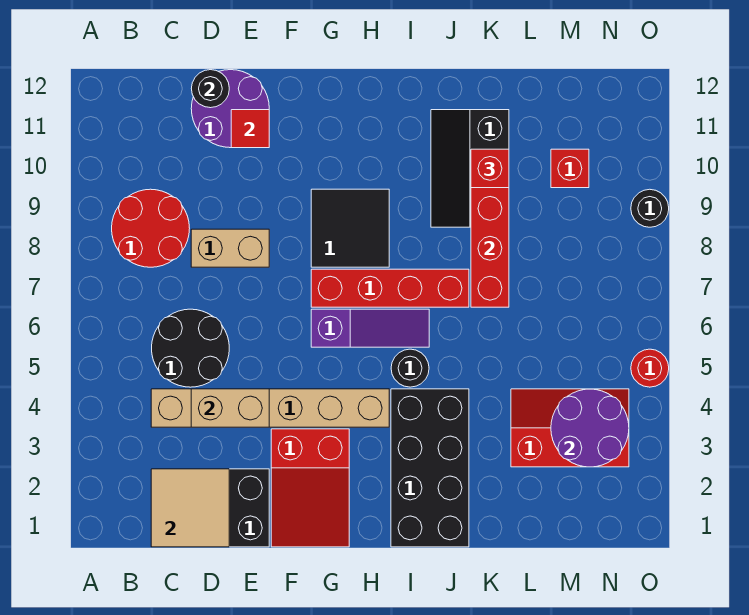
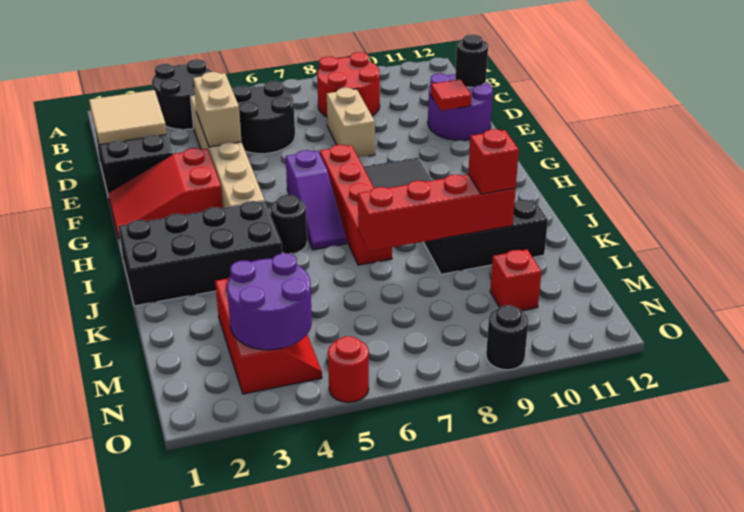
none -> black round brick A3:B4 level 1

